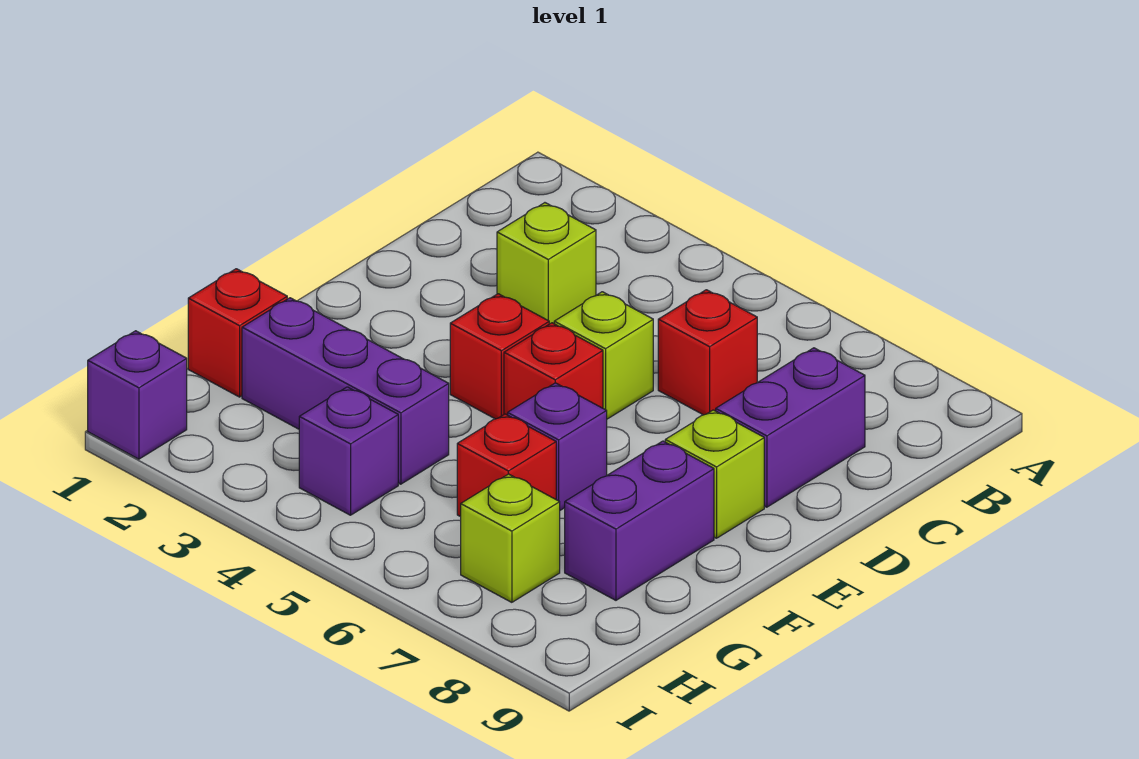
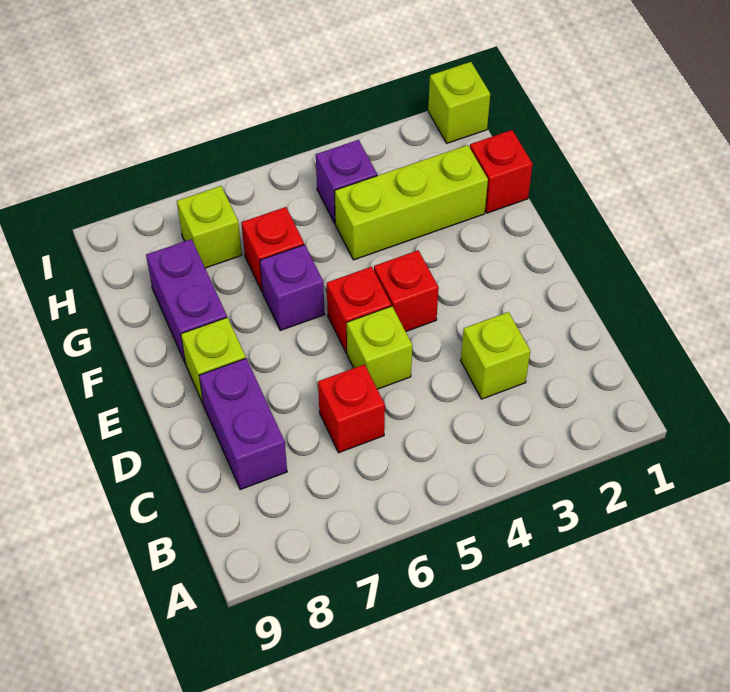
purple brick G2:G4 level 1 -> lime brick G2:G4 level 1
purple brick I1 level 1 -> lime brick I1 level 1

